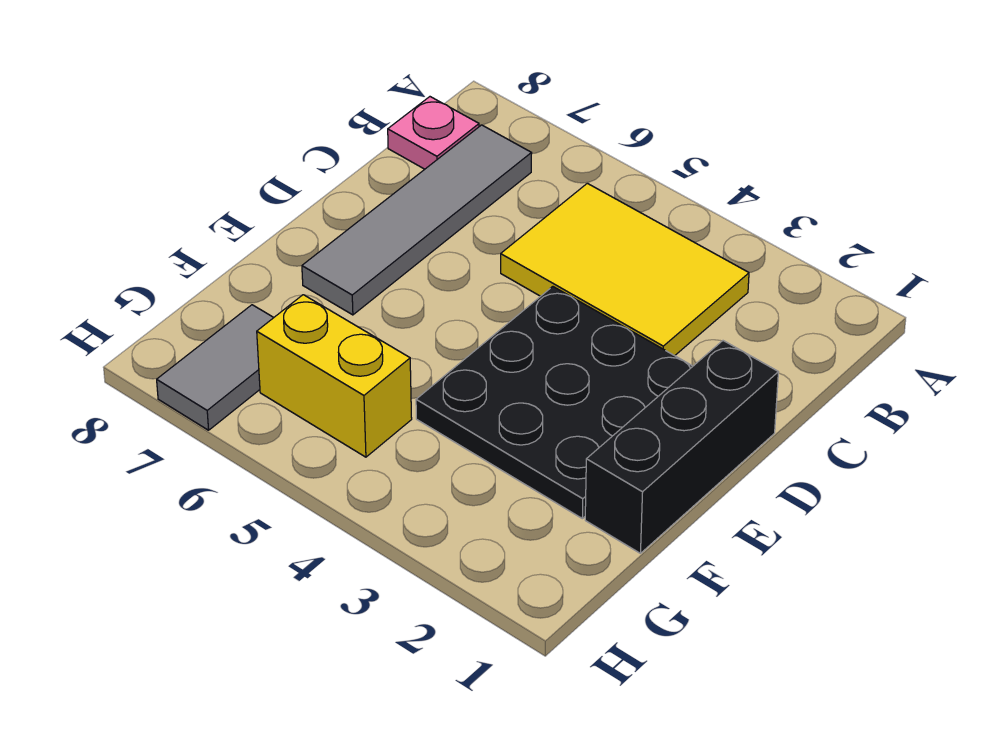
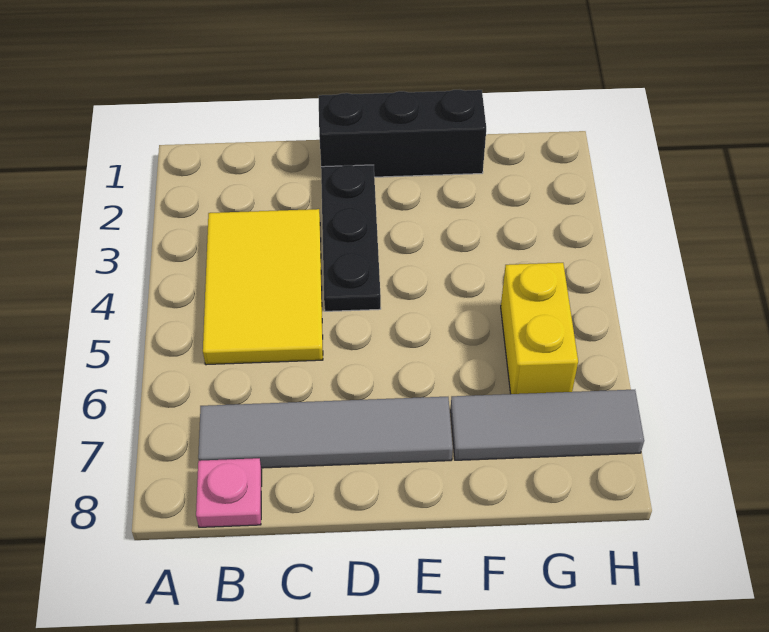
black plate D2:F4 level 1 -> black plate D2:D4 level 1
grey tile G7:H7 level 1 -> grey tile F7:H7 level 1

